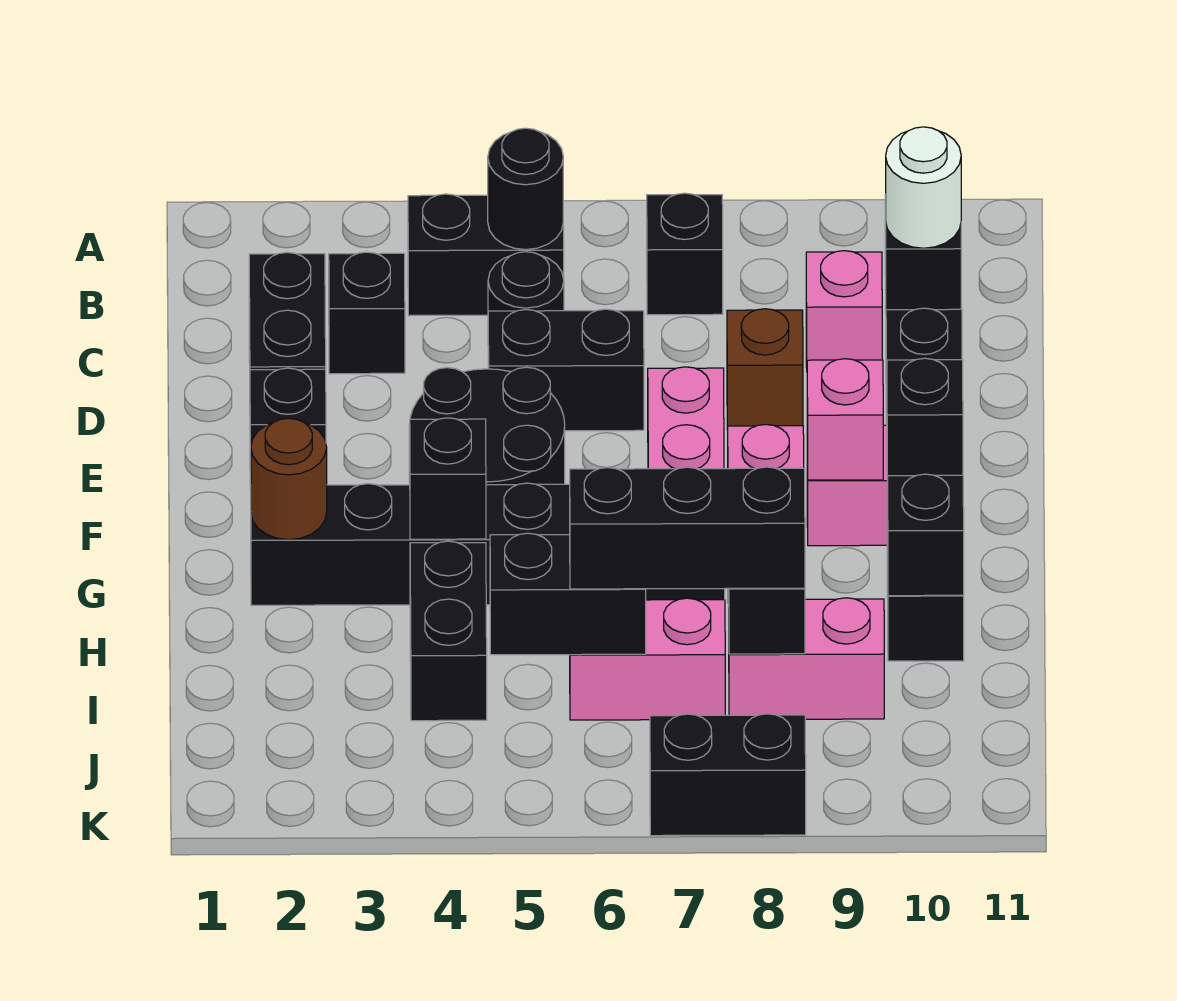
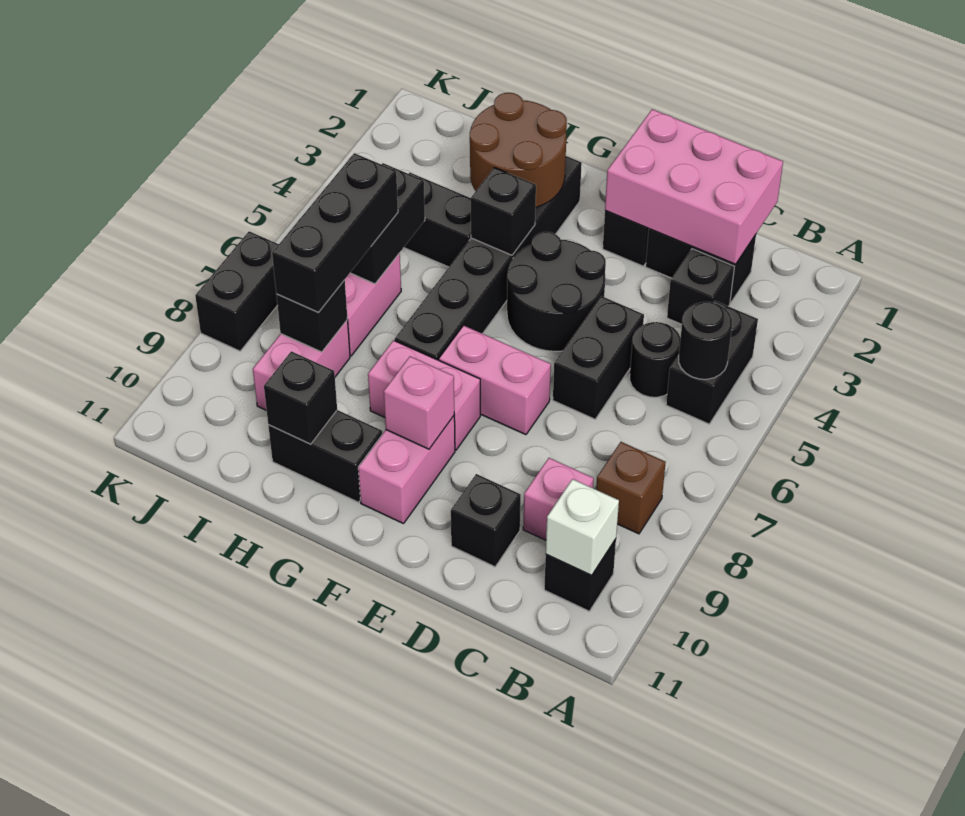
black brick B7 level 1 -> none
white round brick B10 level 2 -> white brick B10 level 2
none -> pink brick C1:E2 level 2
brown brick D8 level 1 -> brown brick B8 level 1
black brick F10 level 2 -> none
brown round brick G2 level 2 -> brown round brick G2:H3 level 2

